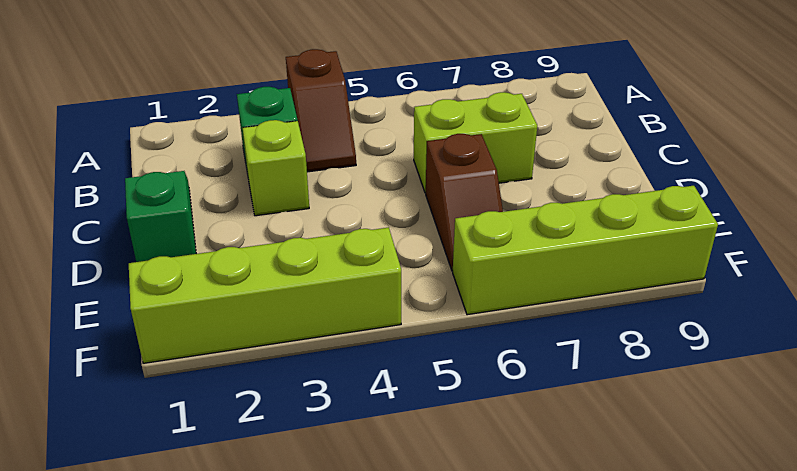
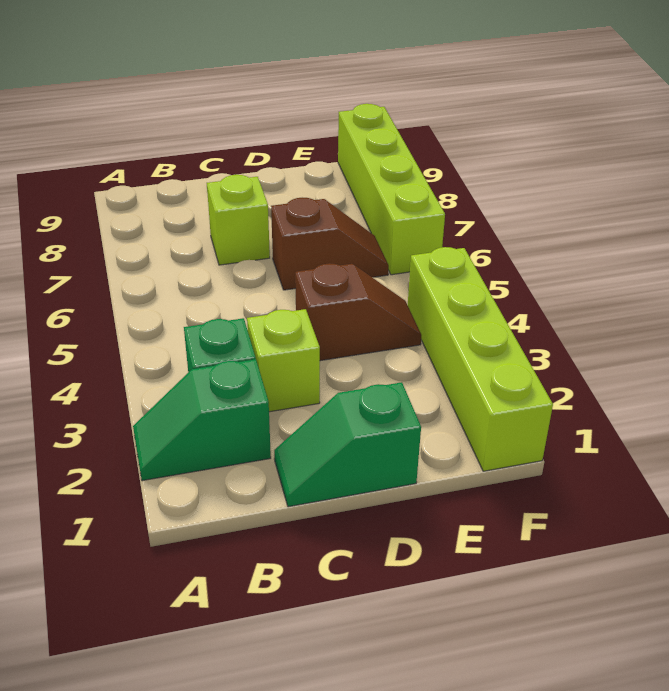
none -> green slope A2:B2 level 1 top B
brown slope A4:B4 level 1 top A -> brown slope D4:E4 level 1 top D
lime brick C6:C7 level 1 -> lime brick C7 level 1

